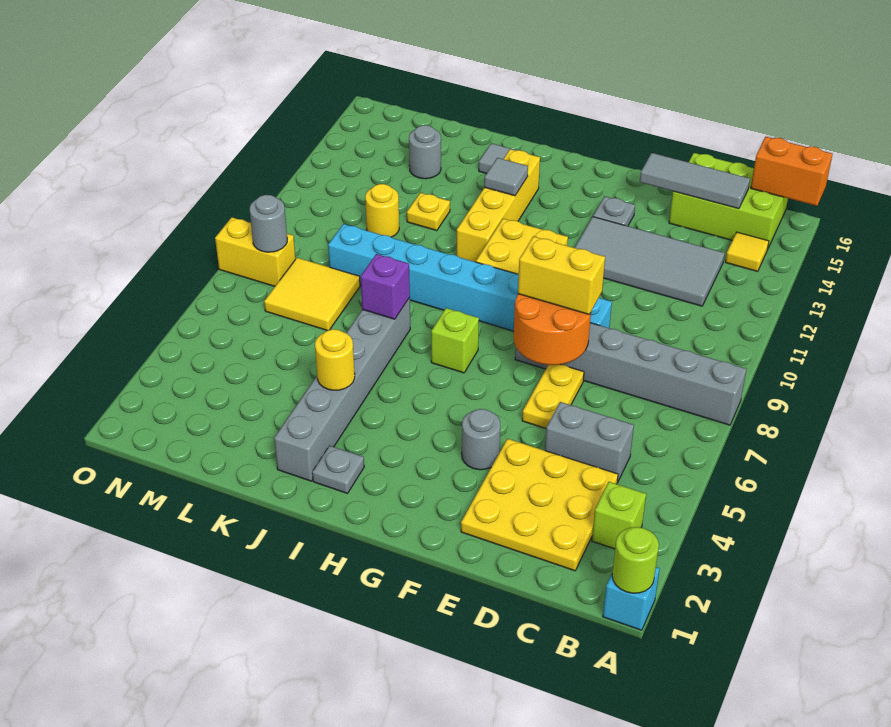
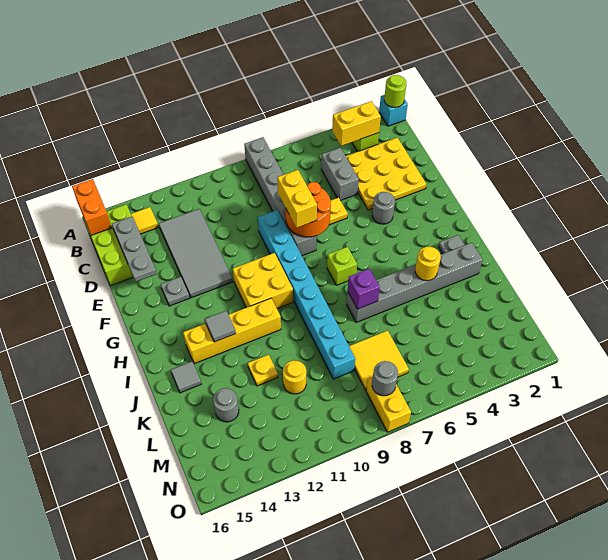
none -> yellow brick B3:B4 level 2
grey tile C15:E15 level 2 -> grey plate C15:E15 level 2

